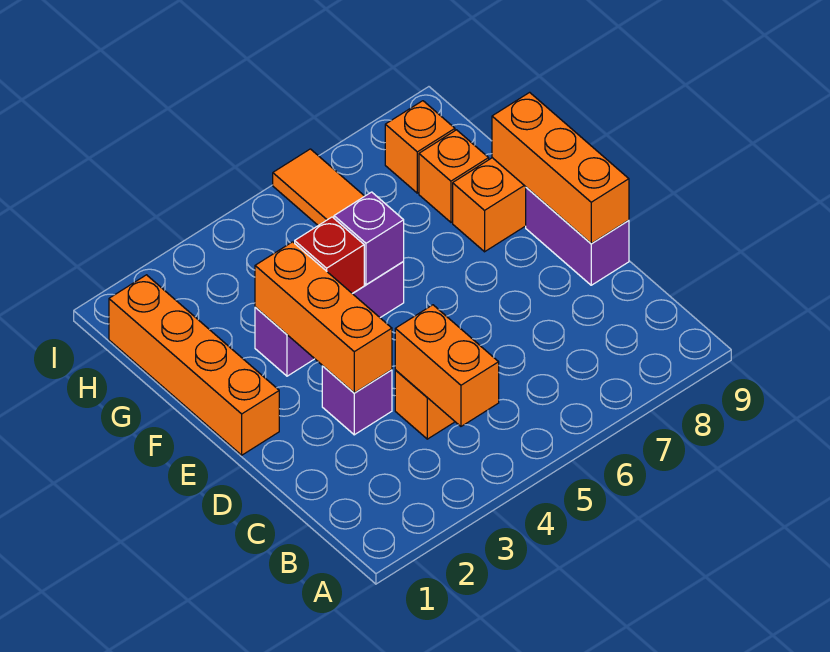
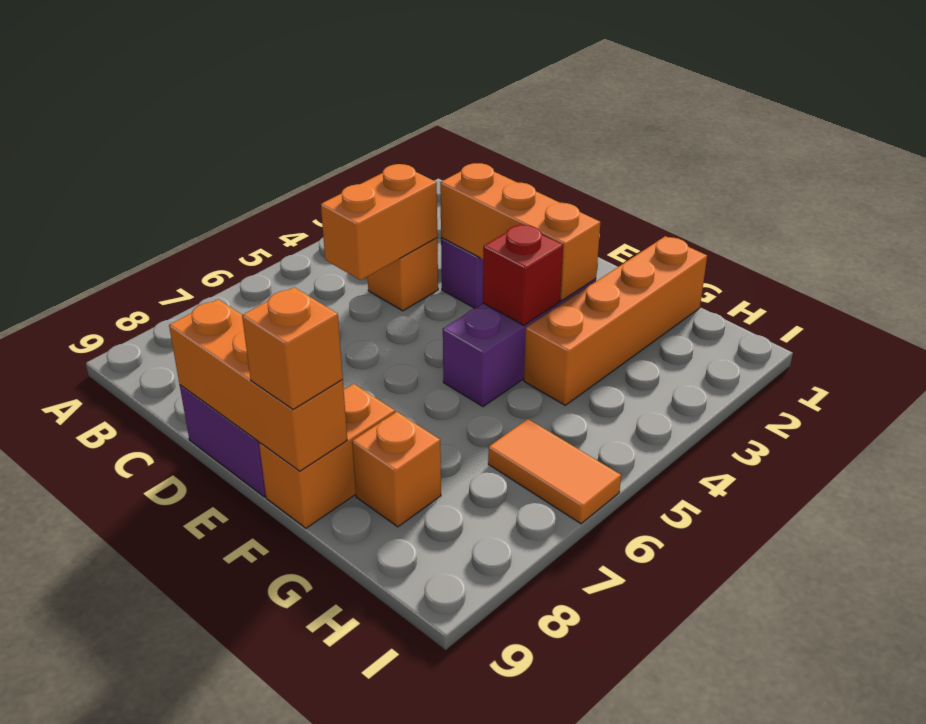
orange brick B4:C4 level 2 -> orange brick C4:C5 level 2
orange brick E1:H1 level 1 -> orange brick G1:G4 level 1
purple brick F5 level 2 -> none
orange brick H8 level 1 -> orange brick F9 level 3

